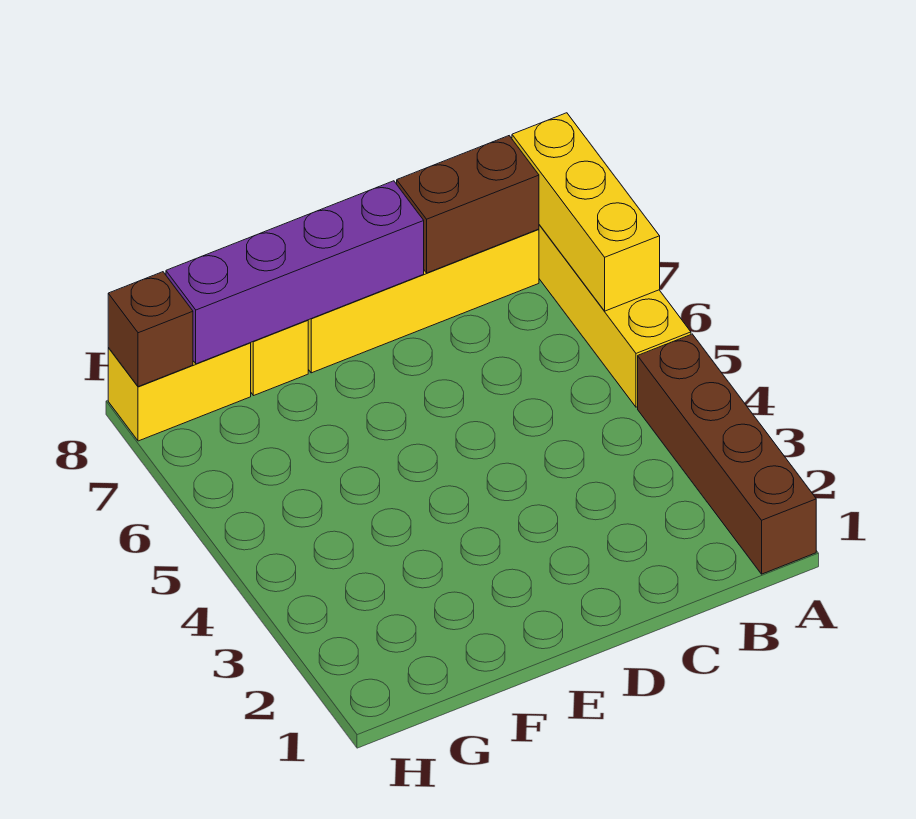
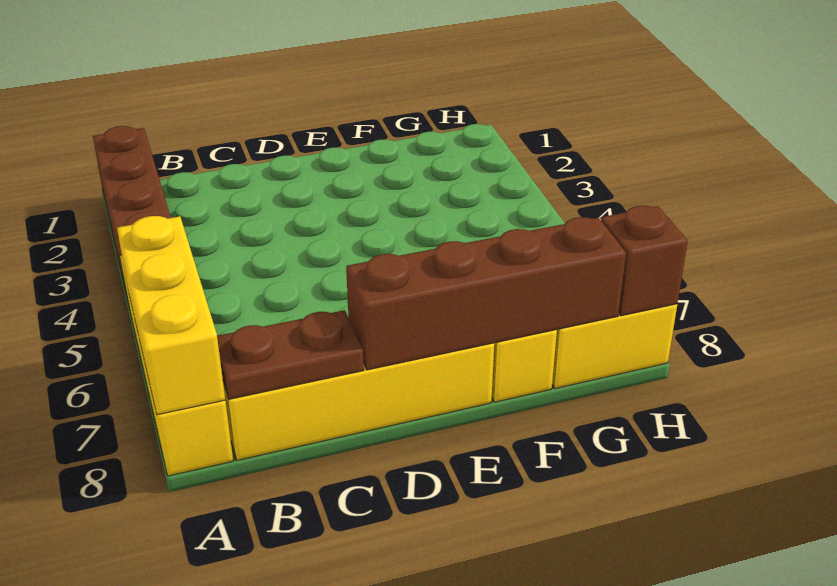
brown brick B8:C8 level 2 -> brown plate B8:C8 level 2
purple brick D8:G8 level 2 -> brown brick D8:G8 level 2

